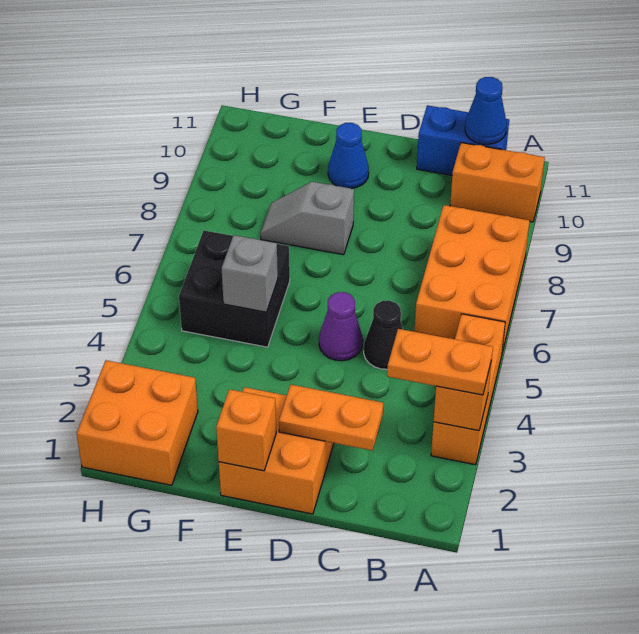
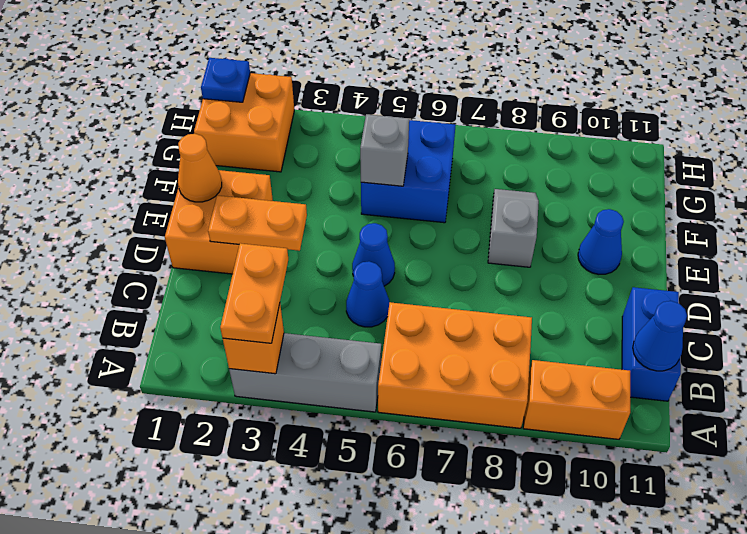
orange brick A3:A5 level 1 -> grey brick A3:A5 level 1
orange brick A10:B10 level 1 -> orange brick A9:A10 level 1
orange plate C2:D2 level 2 -> orange plate D2:D3 level 2
black cone C5 level 1 -> blue cone C5 level 1
purple cone D5 level 1 -> blue cone D5 level 1
orange brick E1 level 2 -> orange cone E1 level 2
black brick F5:G6 level 1 -> blue brick F5:G6 level 1
none -> blue plate H1 level 2

